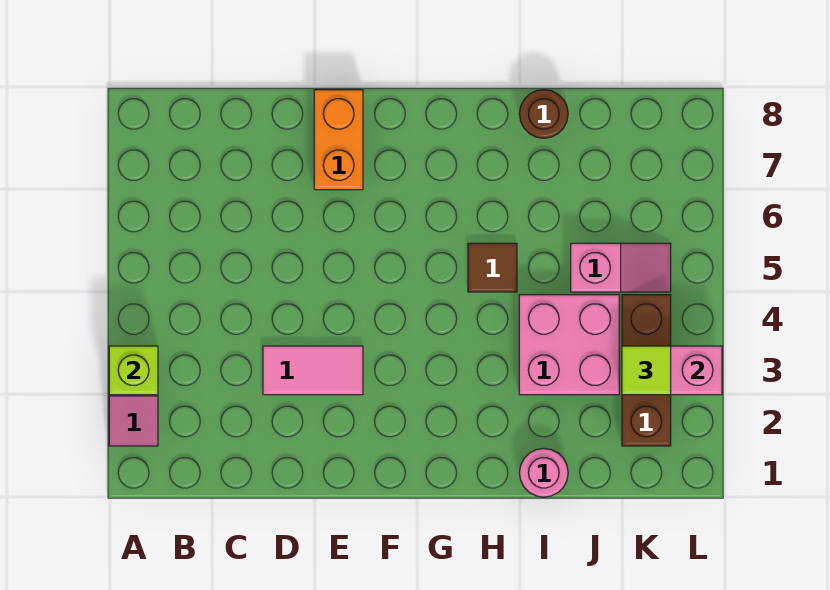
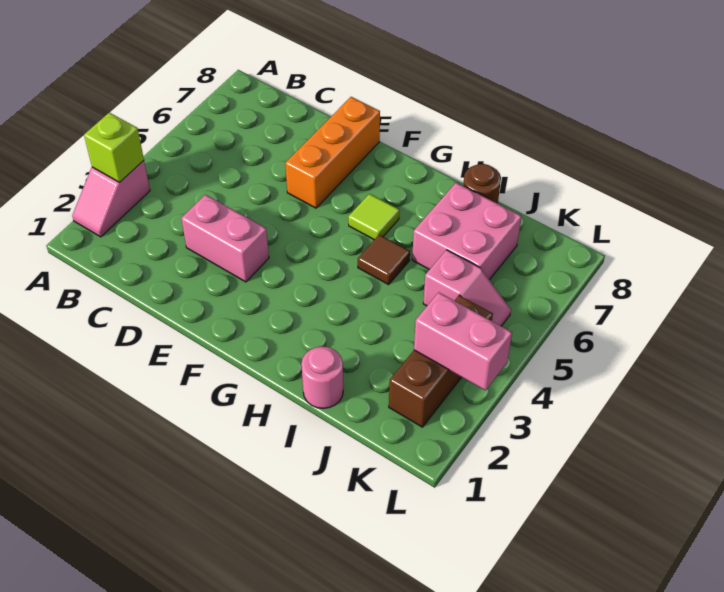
pink tile D3:E3 level 1 -> pink brick D3:E3 level 1
orange brick E7:E8 level 1 -> orange brick E6:E8 level 1
pink brick I3:J4 level 1 -> pink brick I6:J7 level 1
lime tile K3 level 3 -> lime tile G6 level 1

